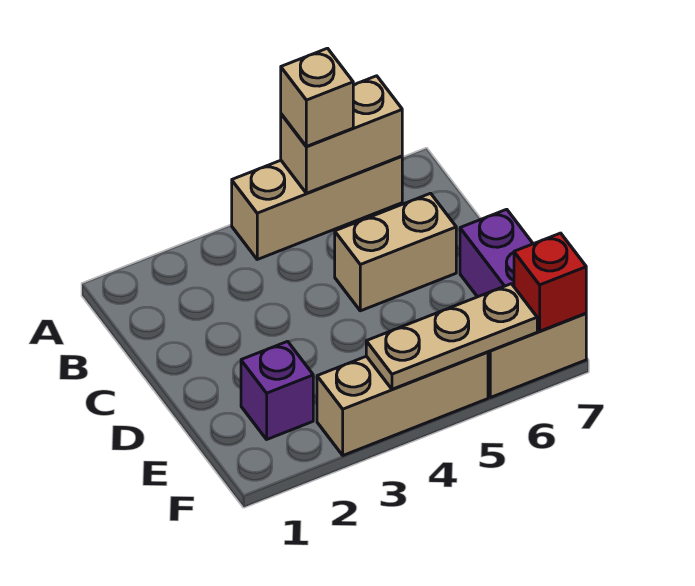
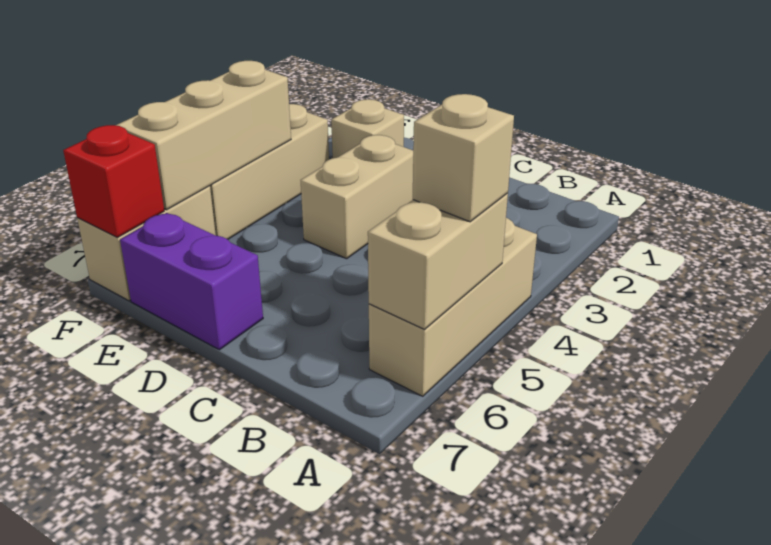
tan brick C5:C6 level 1 -> tan brick D3:D4 level 1
purple brick E2 level 1 -> tan brick E2 level 1
tan plate F4:F6 level 2 -> tan brick F4:F6 level 2

